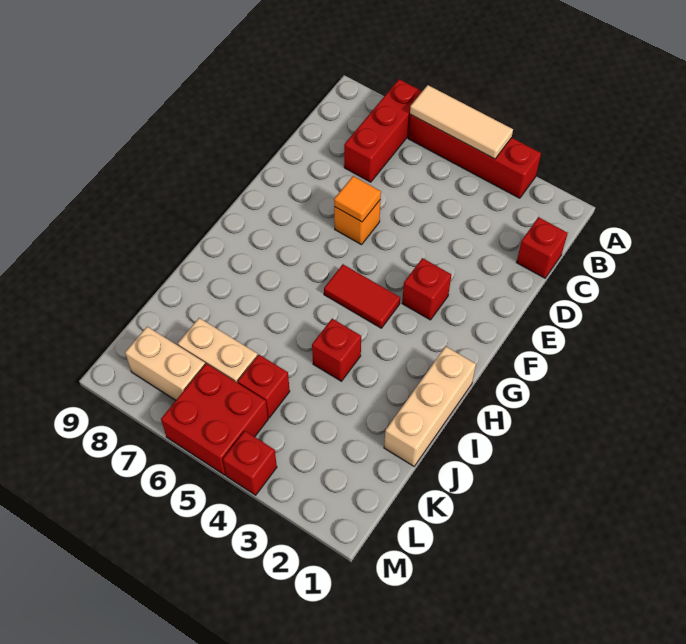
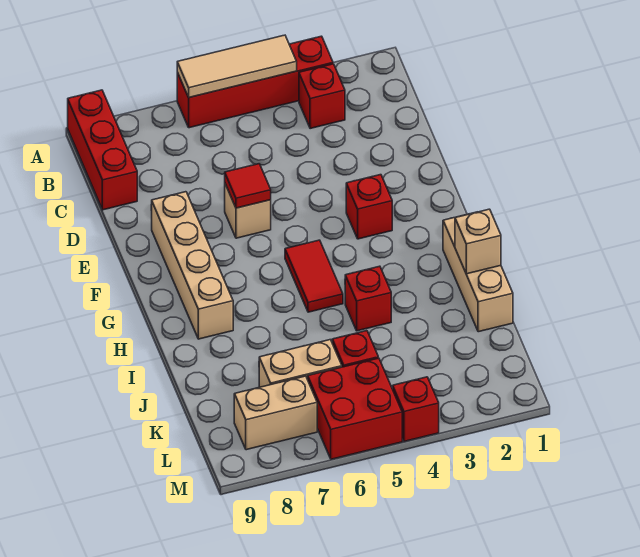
red brick A7:C7 level 1 -> red brick A9:C9 level 1
red brick C1 level 1 -> red brick B3 level 1
orange brick E6 level 1 -> tan brick E6 level 1
orange tile E6 level 2 -> red tile E6 level 2
none -> tan brick E8:H8 level 1
red tile G4:G5 level 1 -> red tile G5:H5 level 1
none -> tan brick I1 level 2

